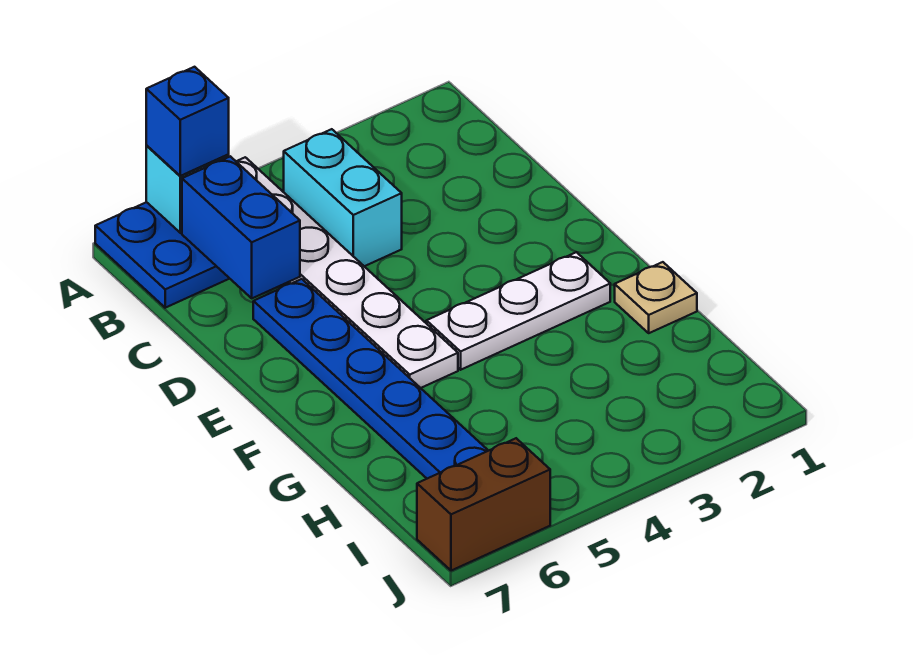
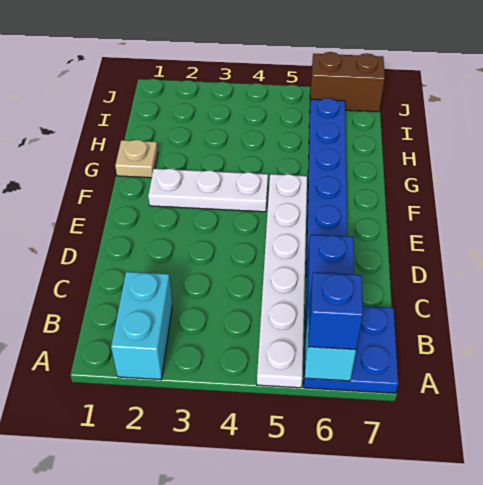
cyan brick B4:C4 level 1 -> cyan brick A2:B2 level 1

